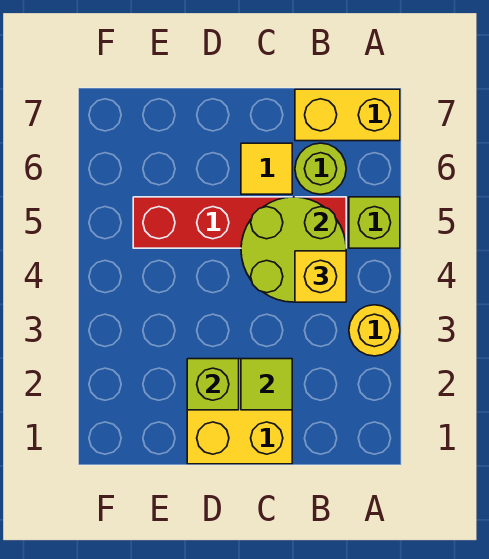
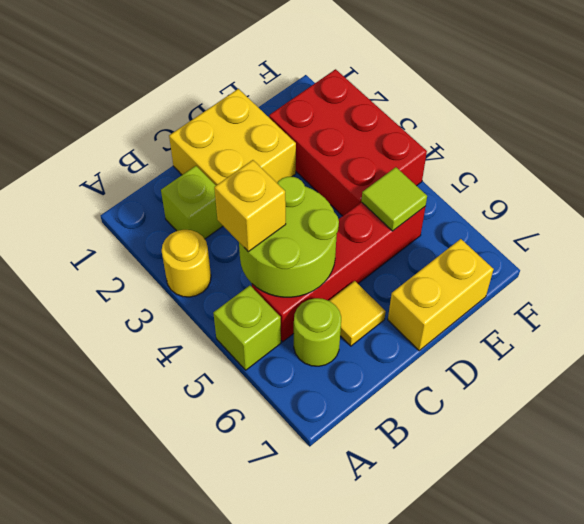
yellow brick A7:B7 level 1 -> yellow brick D7:E7 level 1
lime tile C2 level 2 -> lime tile E5 level 2
lime brick D2 level 2 -> lime brick B2 level 1
none -> red brick E2:F4 level 1

